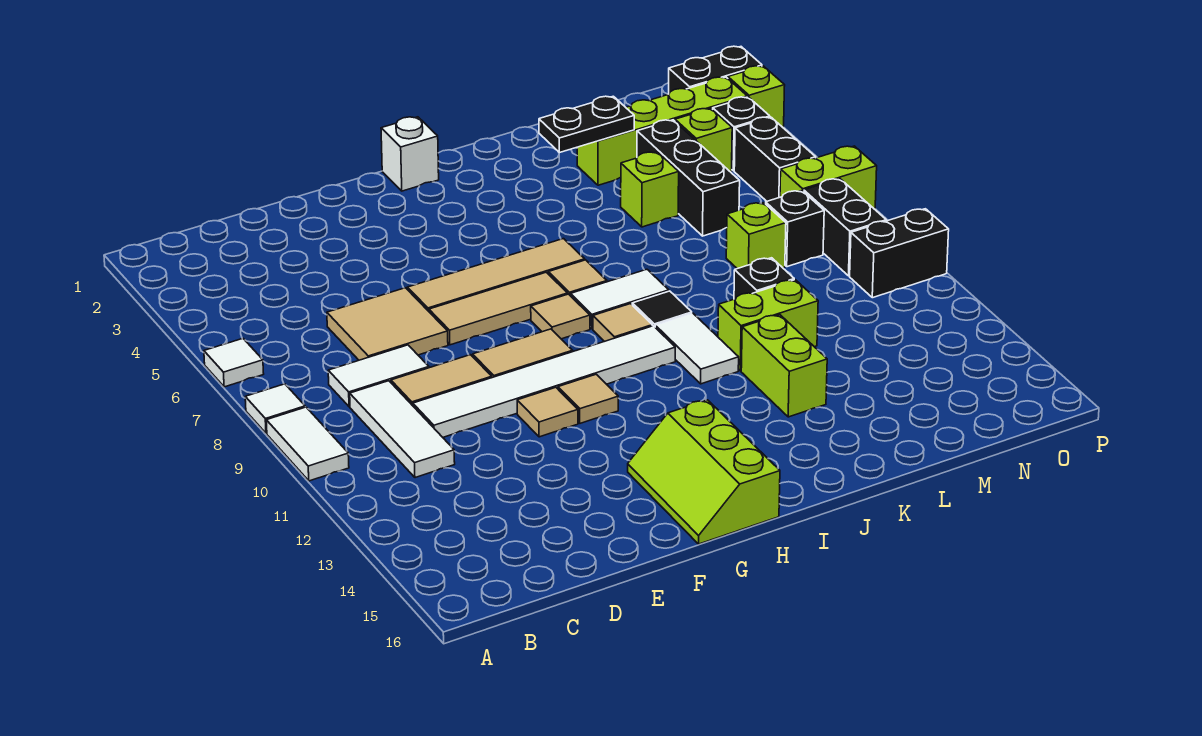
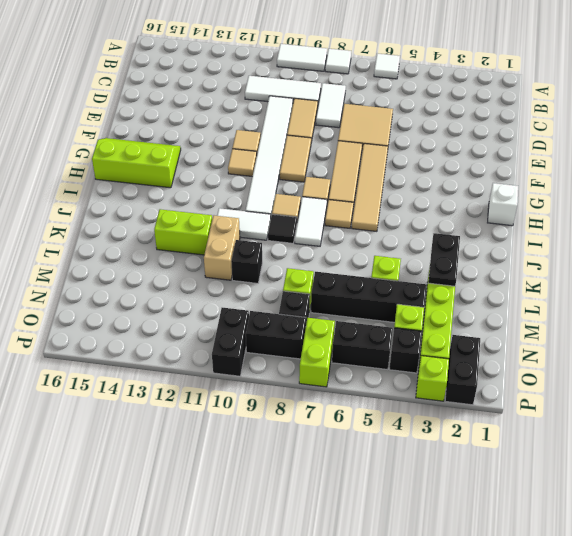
lime brick K11:L11 level 1 -> tan brick K11:L11 level 1
black brick M4:M6 level 1 -> black brick M4:M7 level 1

